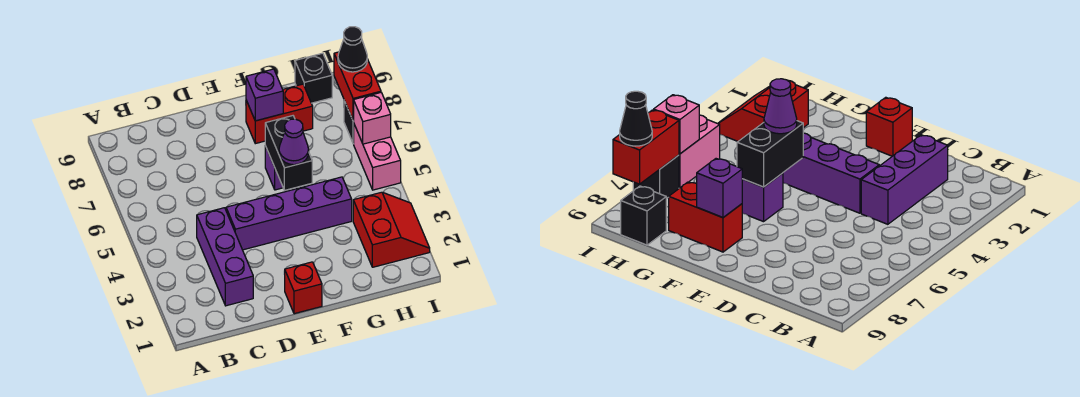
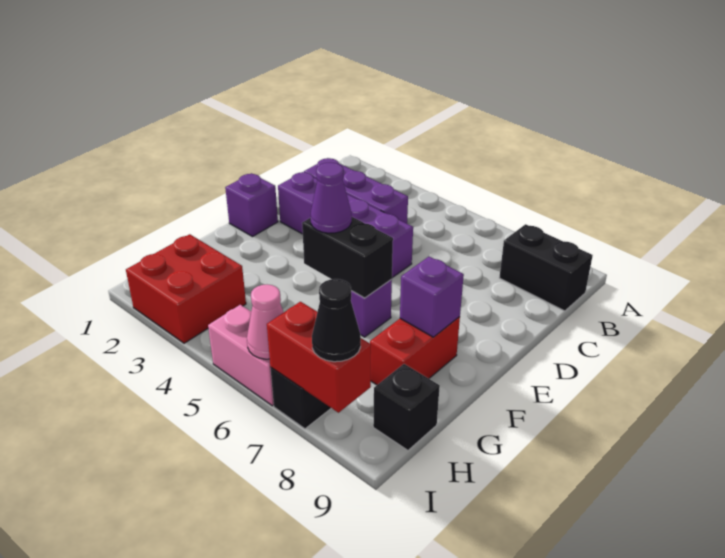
none -> black brick B8:B9 level 1
purple brick D4:G4 level 1 -> purple brick D2:D5 level 1
red brick E1 level 1 -> purple brick E1 level 1
red slope H2:I3 level 1 top H -> red brick H2:I3 level 1
pink brick I6 level 2 -> pink cone I6 level 2

